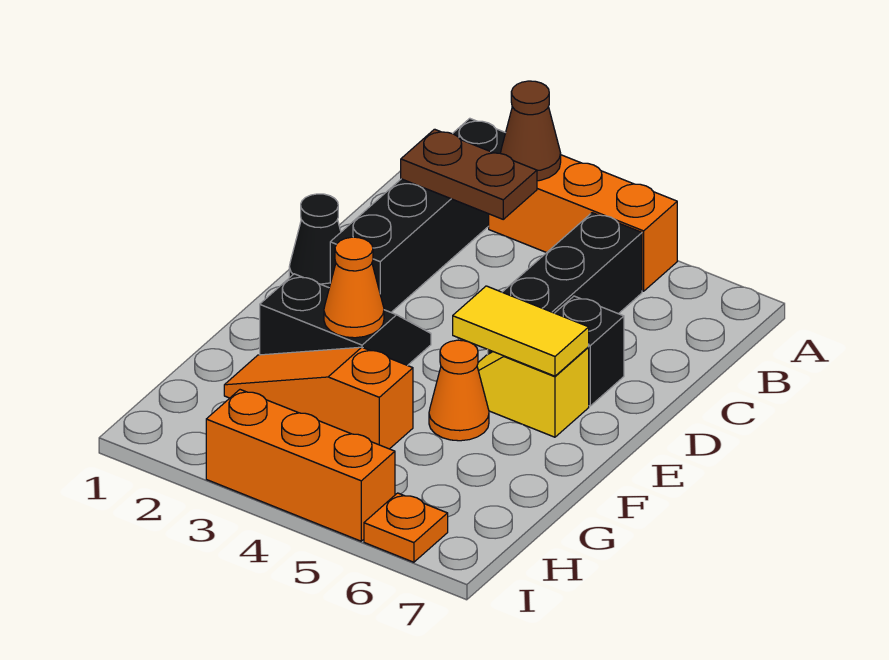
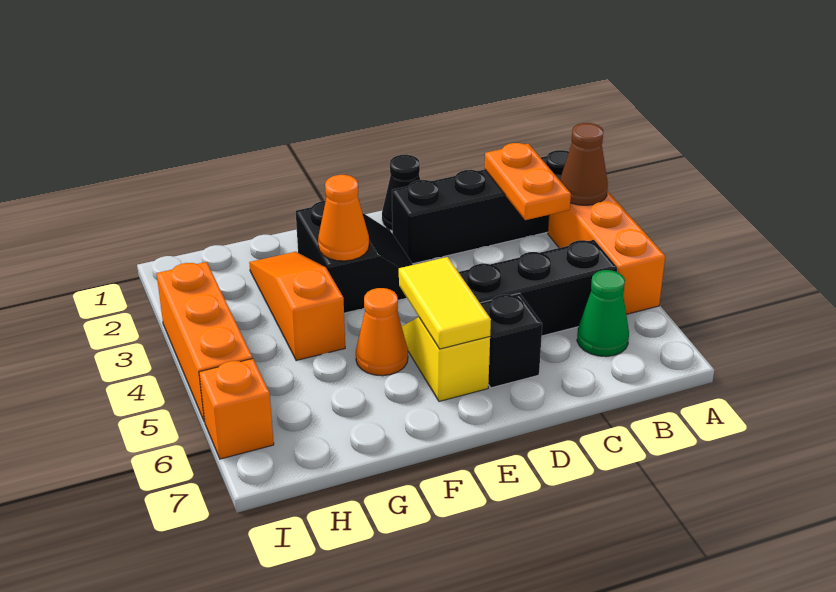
brown plate B2:B3 level 2 -> orange plate B2:B3 level 2
none -> green cone B6 level 1
orange plate I6 level 1 -> orange brick I6 level 1

